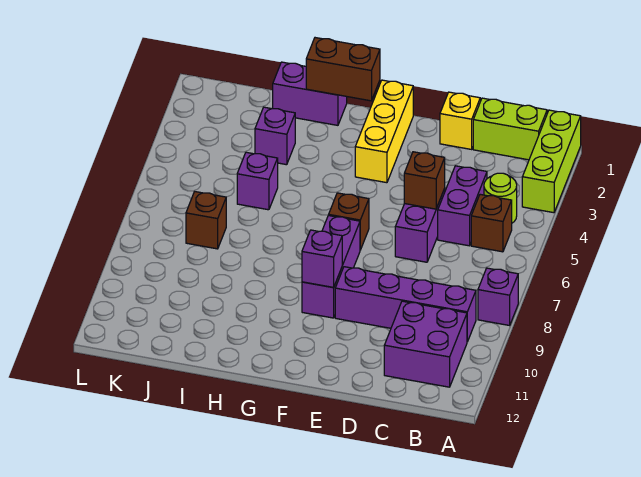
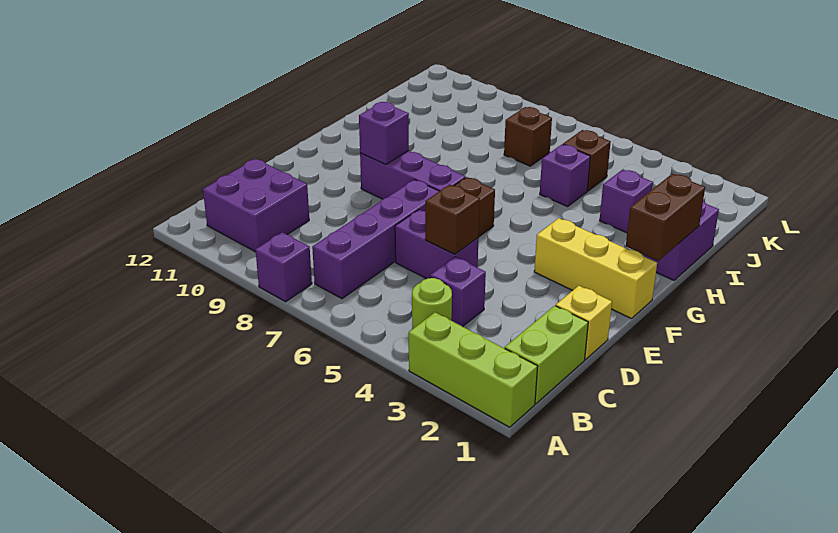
brown brick B5 level 1 -> brown brick J5 level 1
purple brick B9:E9 level 1 -> purple brick B7:E7 level 1
purple brick C4:C5 level 1 -> purple brick C4 level 1

